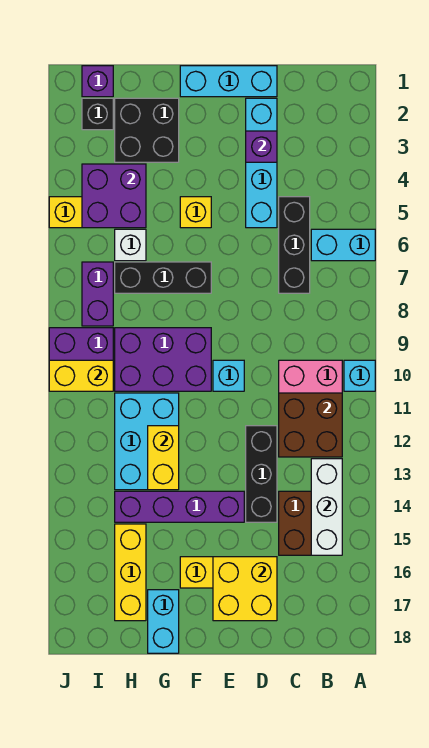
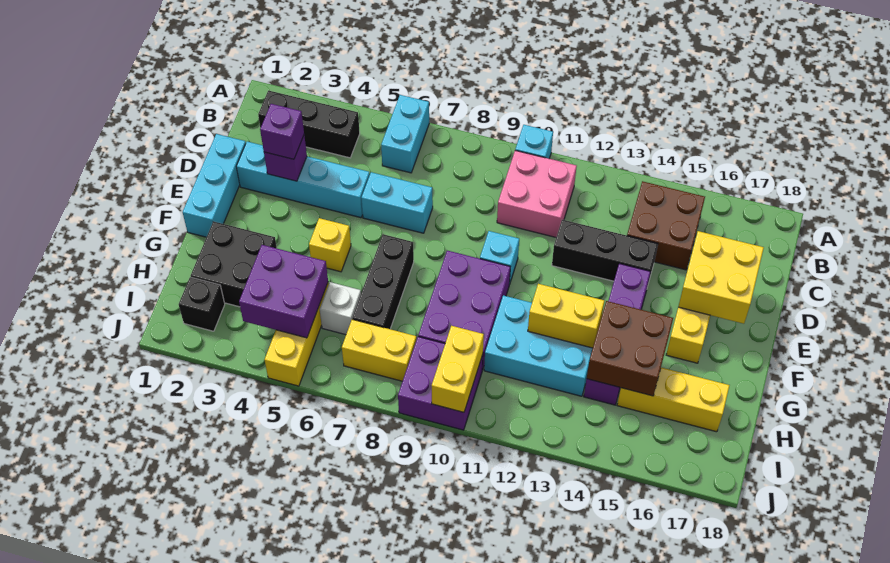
brown brick B11:C12 level 2 -> brown brick G14:H15 level 2
white brick B13:B15 level 2 -> none
black brick C5:C7 level 1 -> black brick B2:B4 level 1
cyan brick G17:G18 level 1 -> cyan brick D6:D7 level 1
purple brick I1 level 1 -> purple brick D3 level 3
purple brick I7:I8 level 1 -> yellow brick I7:I8 level 1

